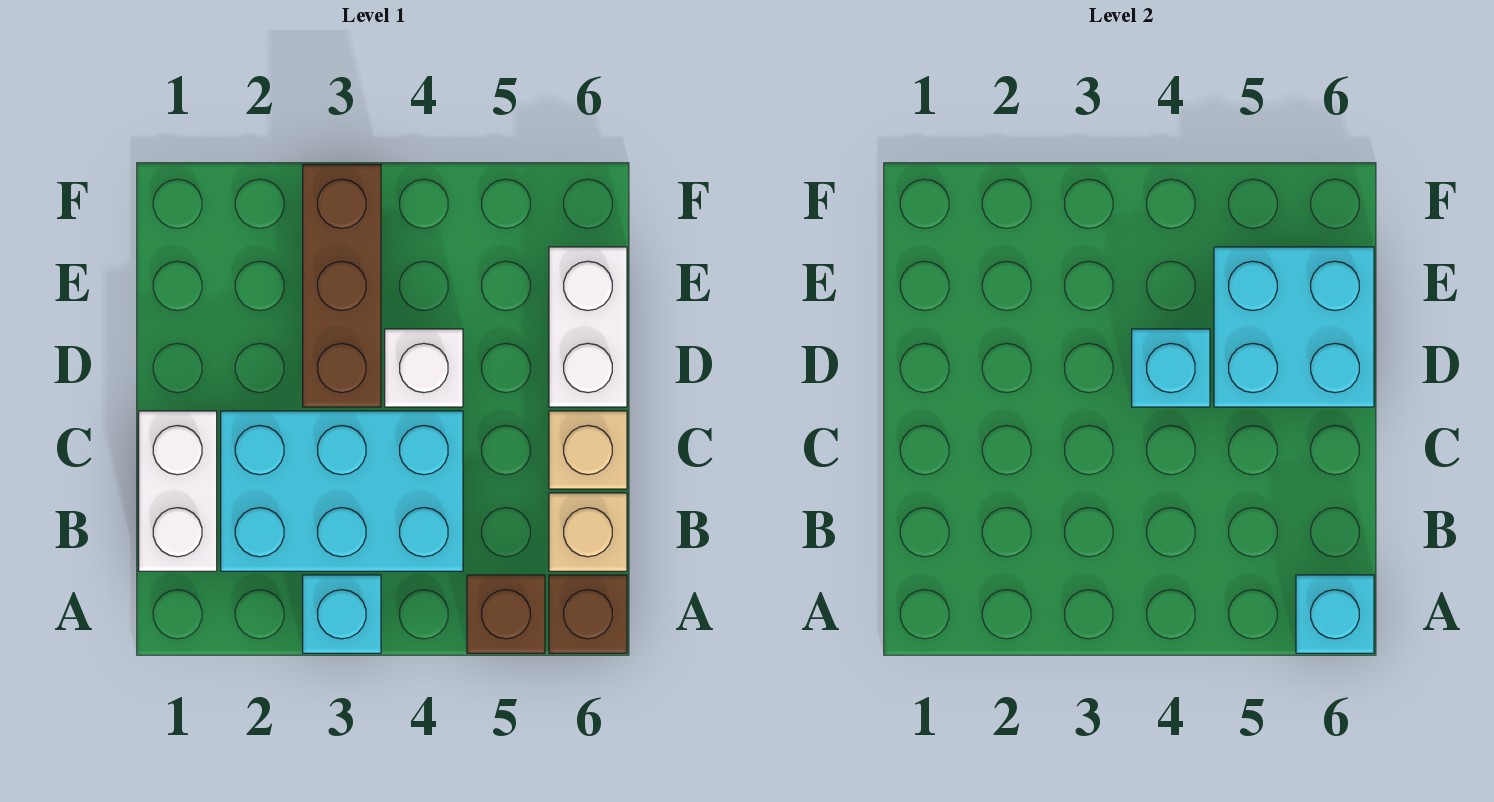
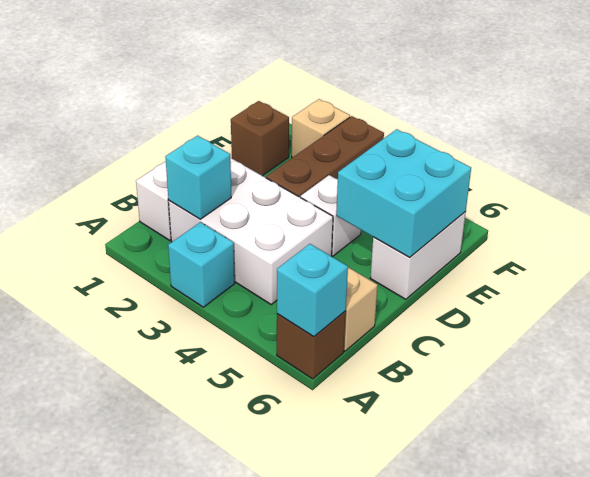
brown brick A5 level 1 -> brown brick E1 level 1
cyan brick B2:C4 level 1 -> white brick B2:C4 level 1
tan brick C6 level 1 -> tan brick F2 level 1
cyan brick D4 level 2 -> cyan brick B2 level 2

